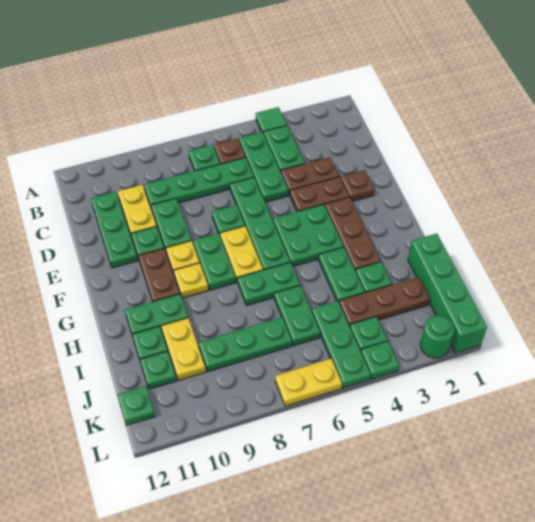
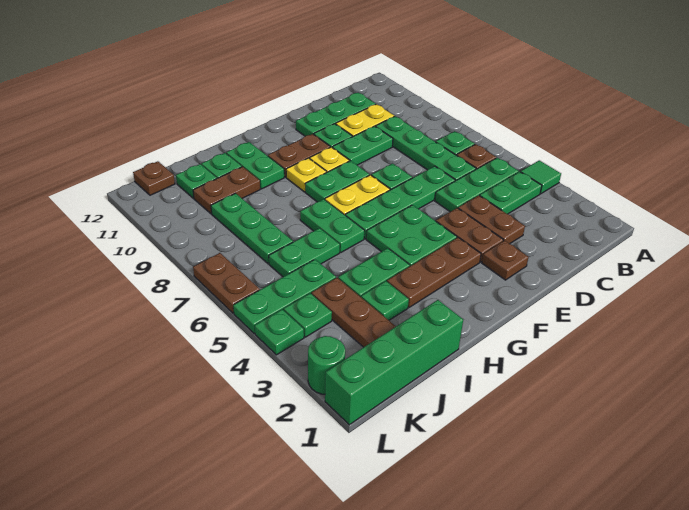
yellow plate I10:J10 level 1 -> brown plate I10:J10 level 1
green plate K12 level 1 -> brown plate K12 level 1
yellow plate L6:L7 level 1 -> brown plate L6:L7 level 1

